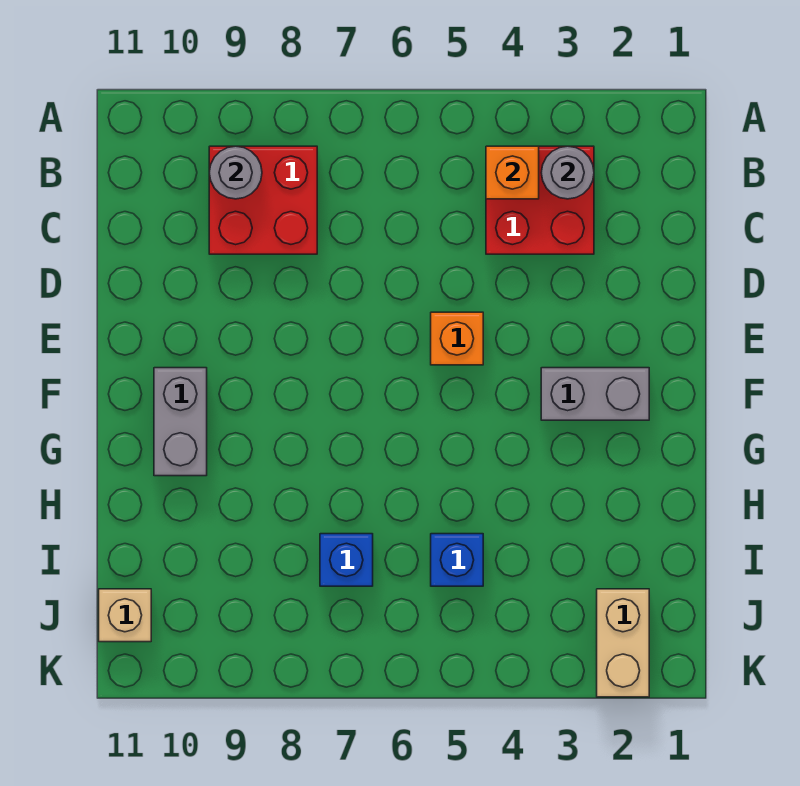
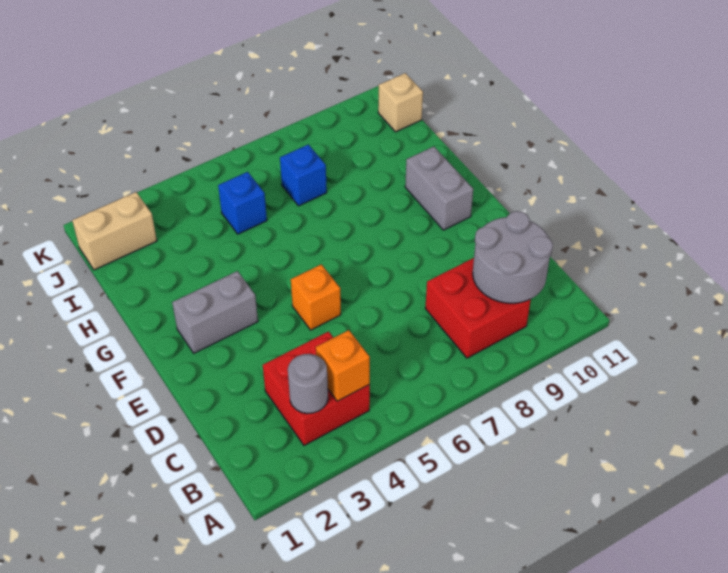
grey round brick B9 level 2 -> grey round brick B9:C10 level 2
tan brick J2:K2 level 1 -> tan brick J1:J2 level 1

